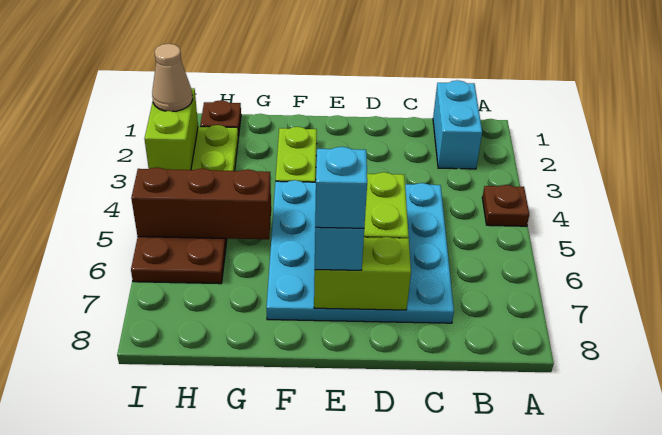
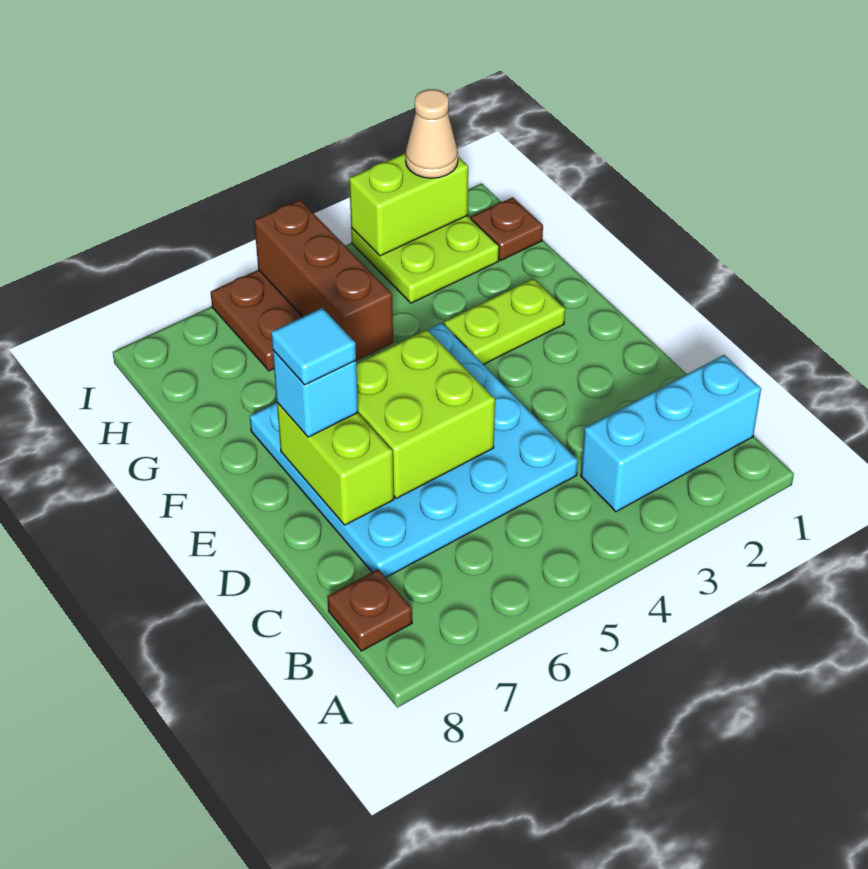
brown plate A4 level 1 -> brown plate B8 level 1
cyan brick B1:B2 level 1 -> cyan brick B1:B3 level 1
cyan brick E7 level 4 -> cyan tile E7 level 4

